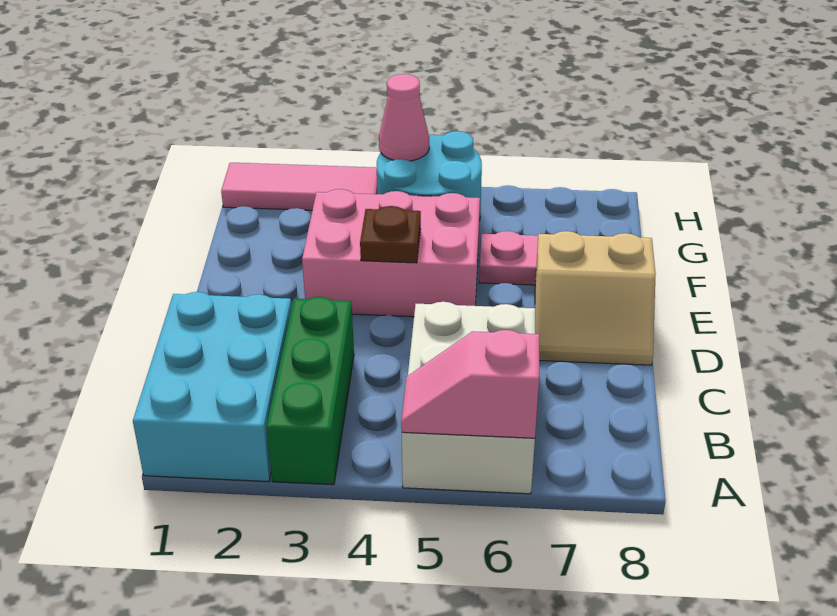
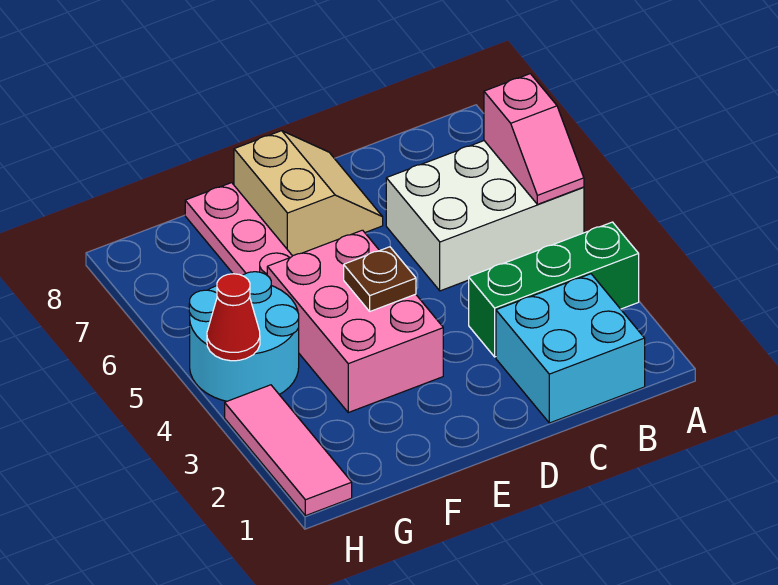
cyan brick A1:C2 level 1 -> cyan brick B1:C2 level 1
pink cone H4 level 2 -> red cone H4 level 2

